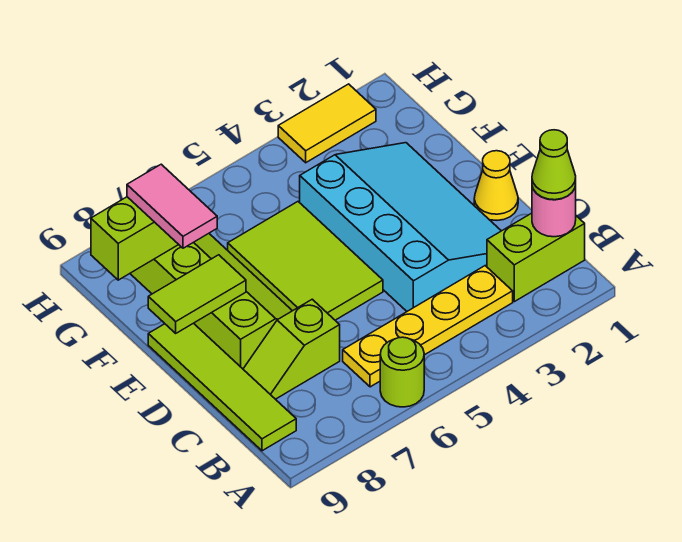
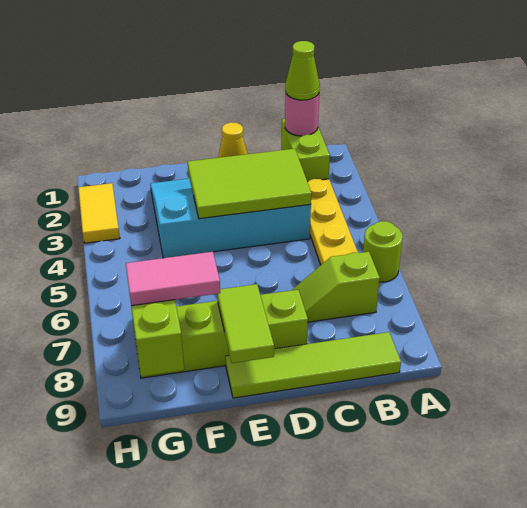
lime slope C7:C8 level 1 top 7 -> lime slope B7:C7 level 1 top B
lime tile D5:F6 level 1 -> lime tile C3:E4 level 2

